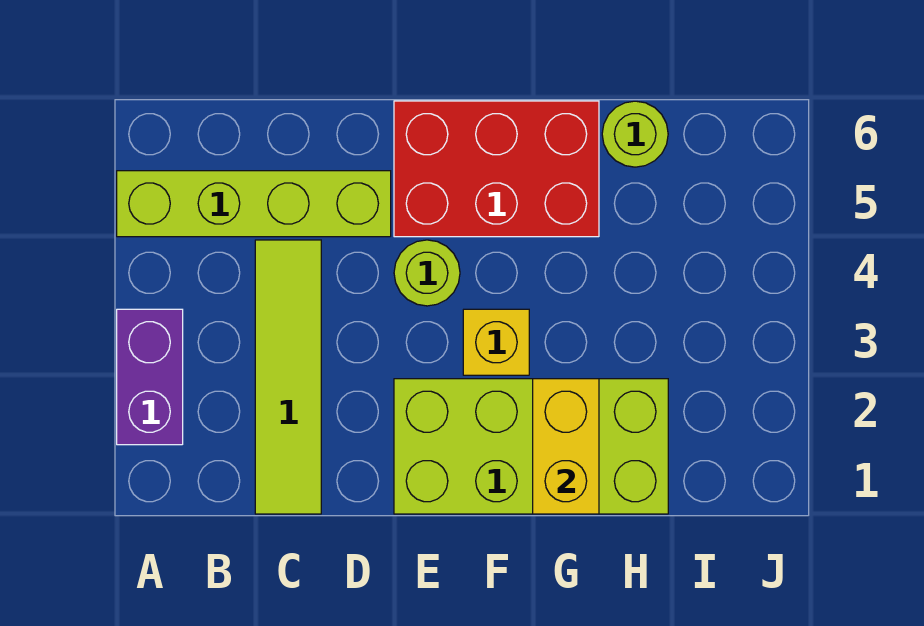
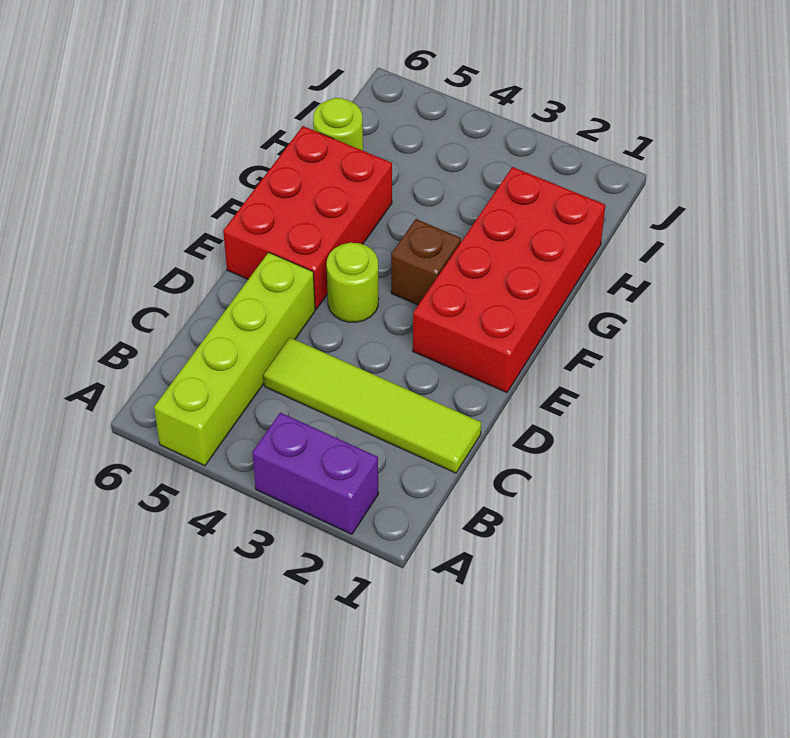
lime brick E1:H2 level 1 -> red brick E1:H2 level 1
yellow brick F3 level 1 -> brown brick F3 level 1
yellow brick G1:G2 level 2 -> none

